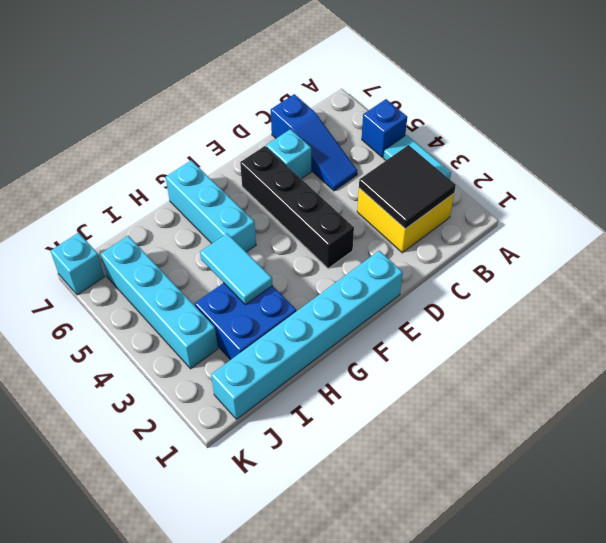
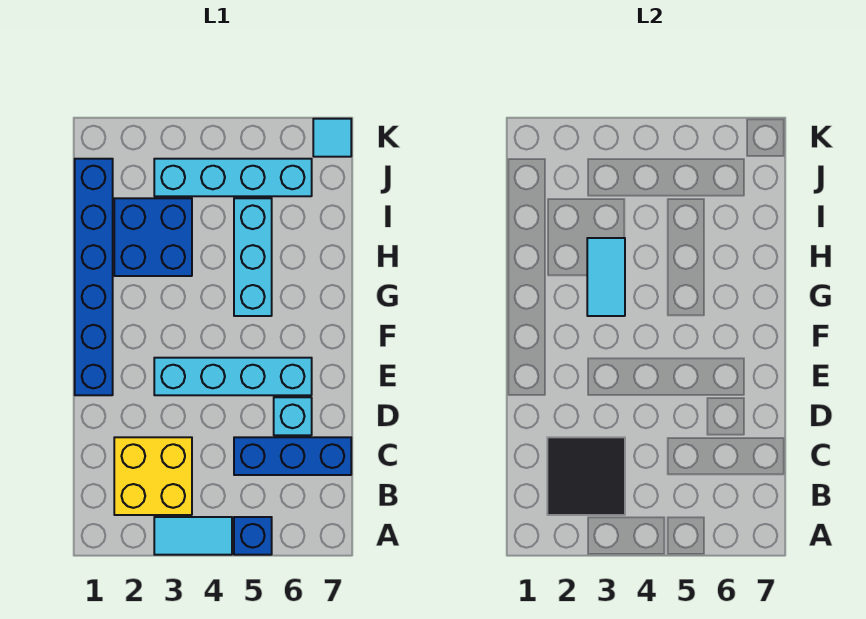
blue slope C5:C7 level 1 top 7 -> blue brick C5:C7 level 1
cyan brick E1:J1 level 1 -> blue brick E1:J1 level 1
black brick E3:E6 level 1 -> cyan brick E3:E6 level 1
cyan brick G5:G7 level 1 -> cyan brick G5:I5 level 1
cyan tile H3:H4 level 2 -> cyan tile G3:H3 level 2
cyan brick K7 level 1 -> cyan tile K7 level 1

